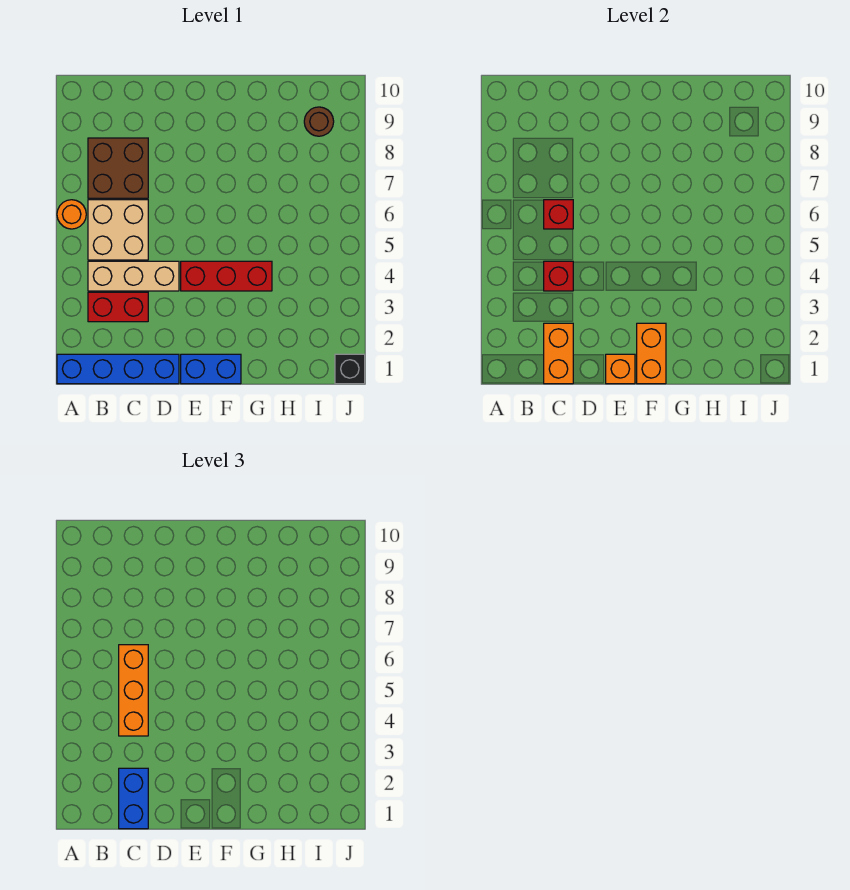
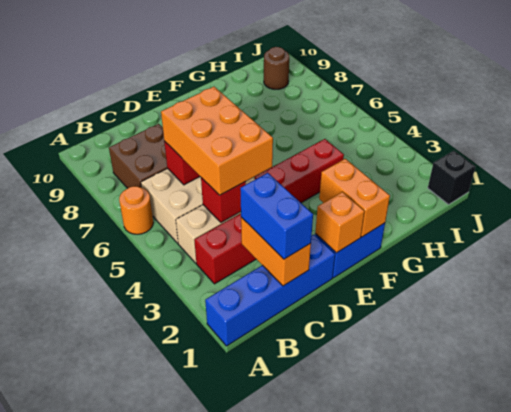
orange brick C4:C6 level 3 -> orange brick C4:D6 level 3

